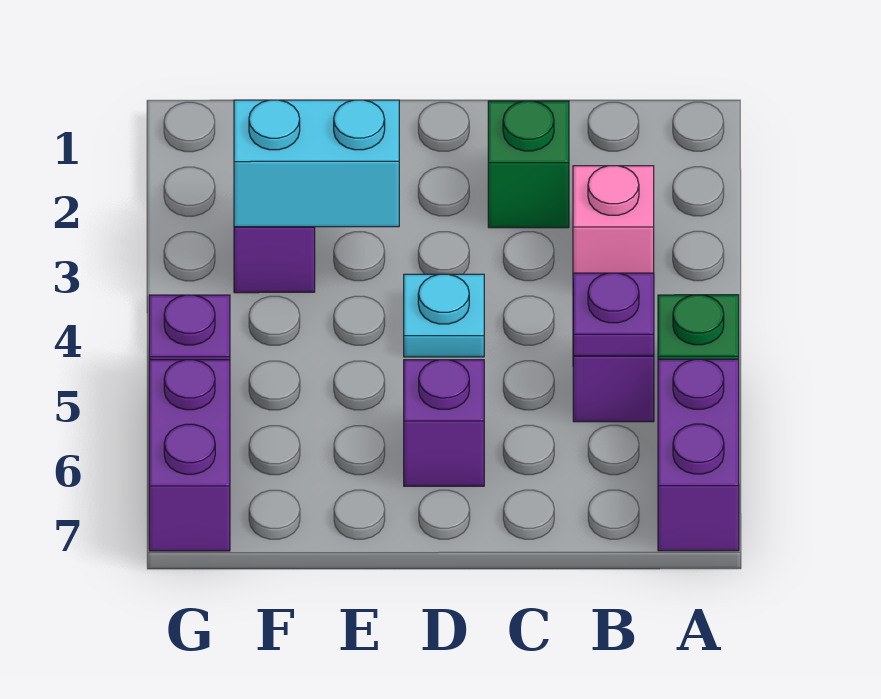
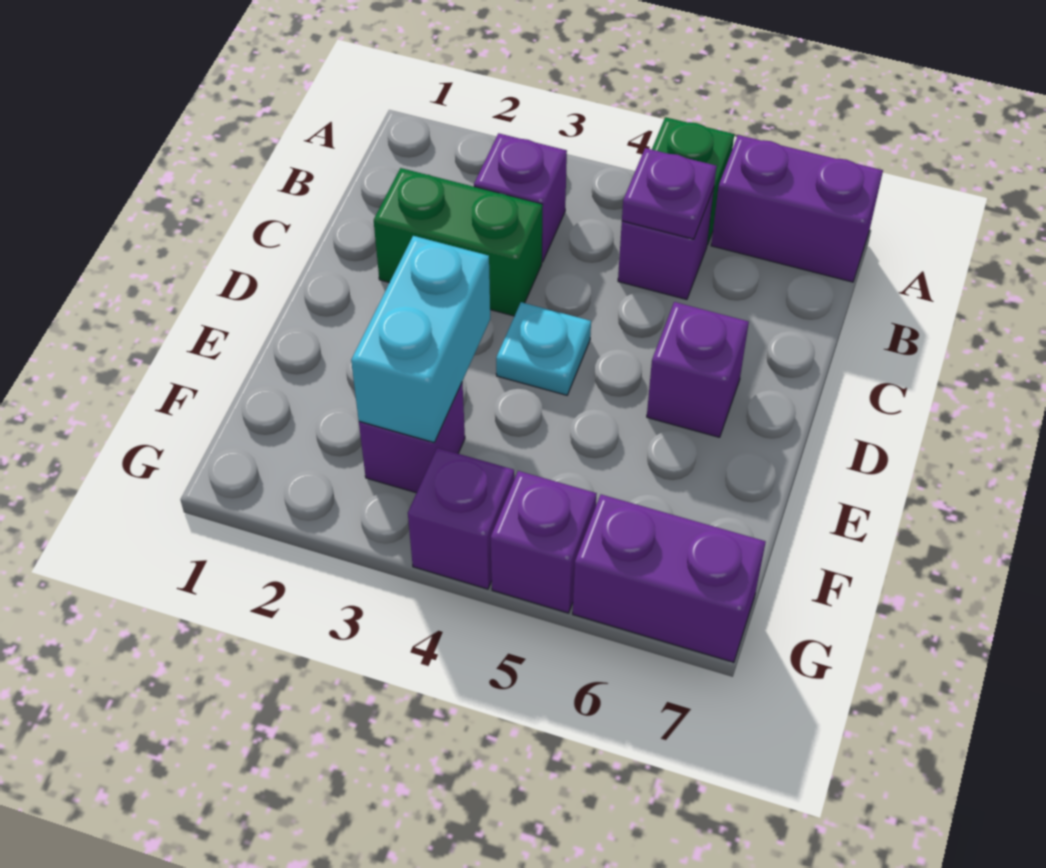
pink brick B3 level 1 -> purple brick B3 level 1
green brick C2 level 1 -> green brick C2:C3 level 1
none -> purple brick G4 level 1

